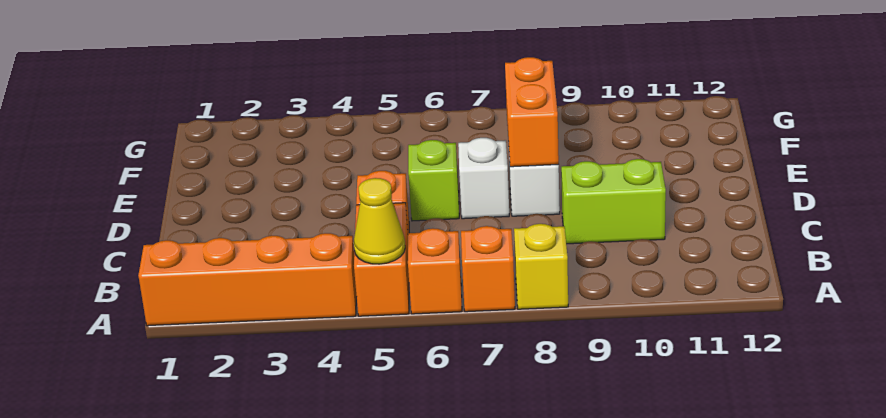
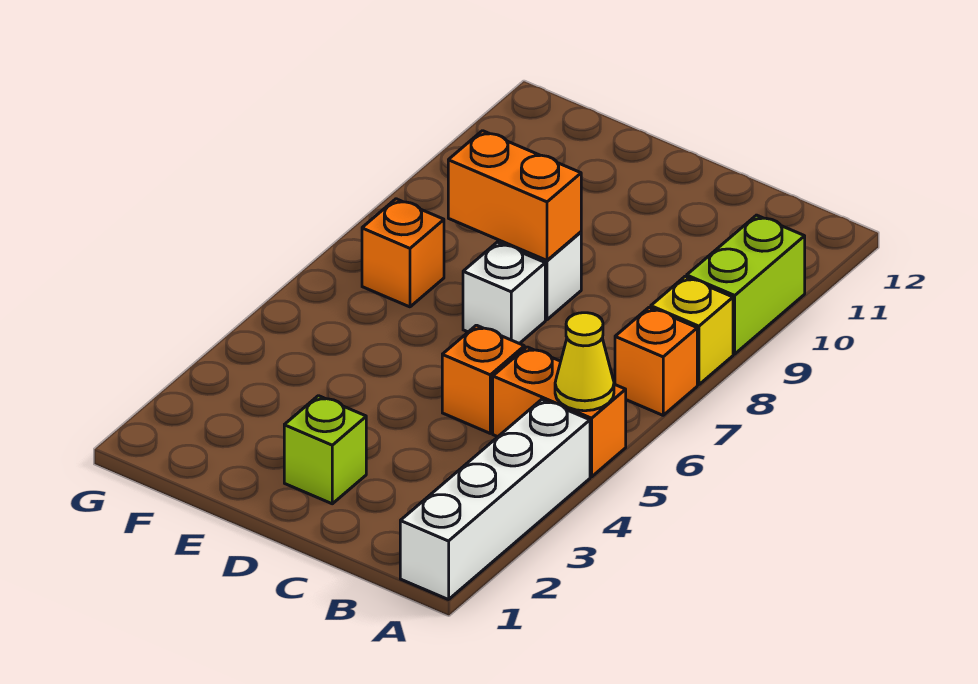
orange brick A1:A4 level 1 -> white brick A1:A4 level 1
orange brick A6 level 1 -> orange brick F7 level 1
lime brick C9:C10 level 1 -> lime brick A9:A10 level 1
lime brick D6 level 1 -> lime brick D2 level 1

